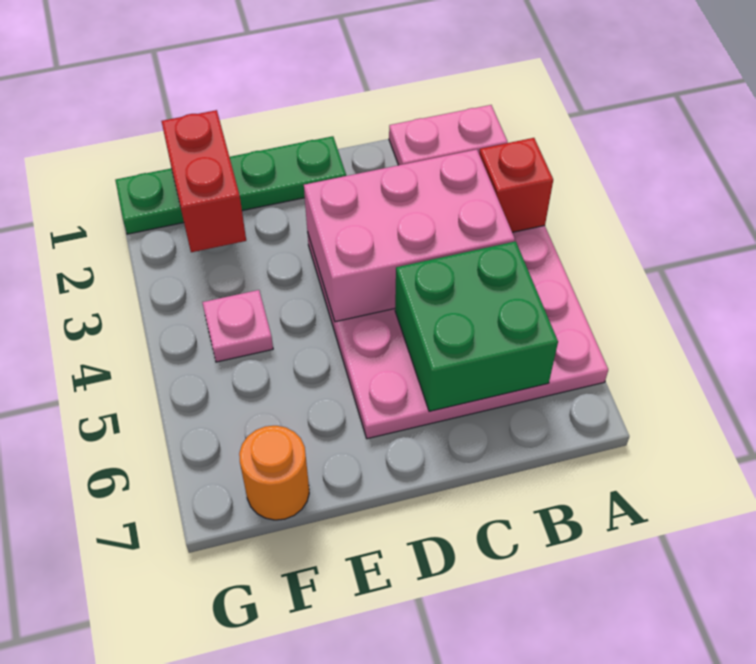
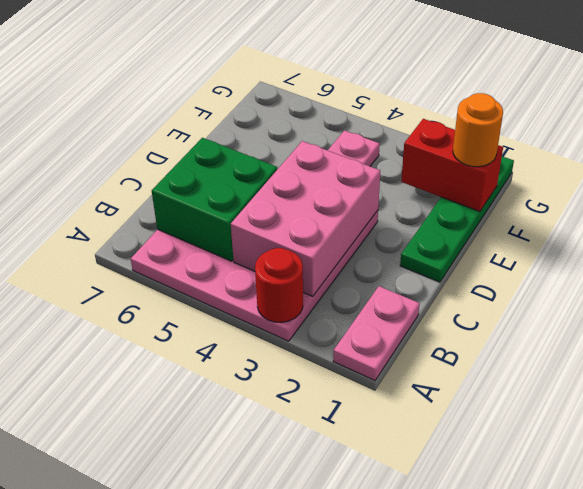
red brick A3 level 2 -> red round brick A3 level 2
orange round brick F7 level 1 -> orange round brick F1 level 3

